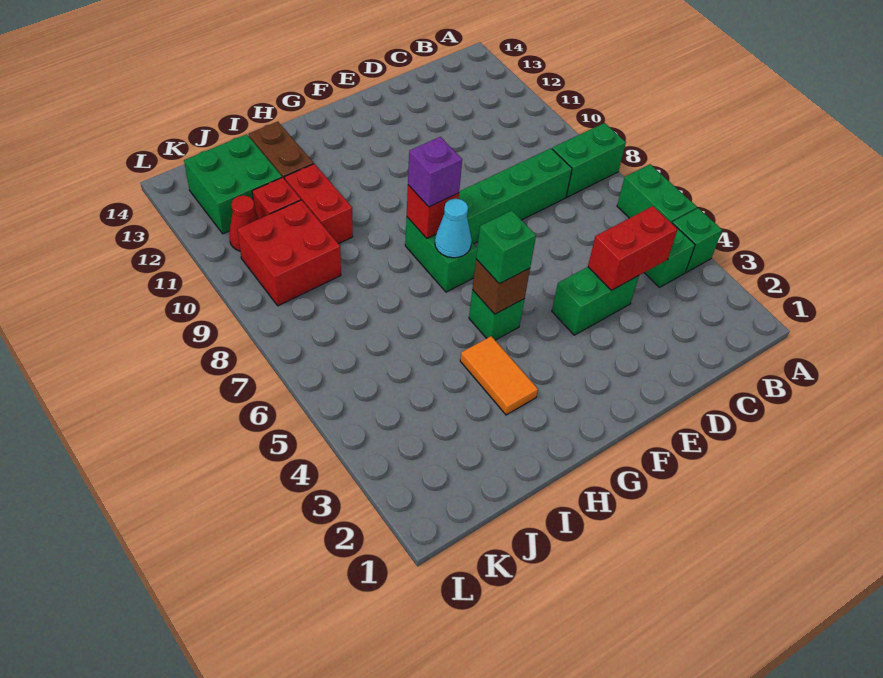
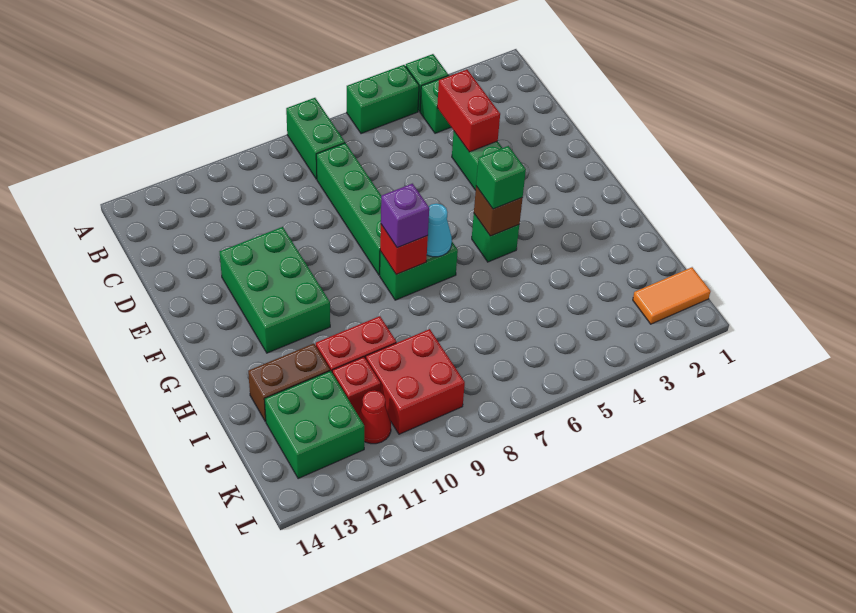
none -> green brick E11:G12 level 1
orange tile H3:H4 level 1 -> orange tile K1:K2 level 1

